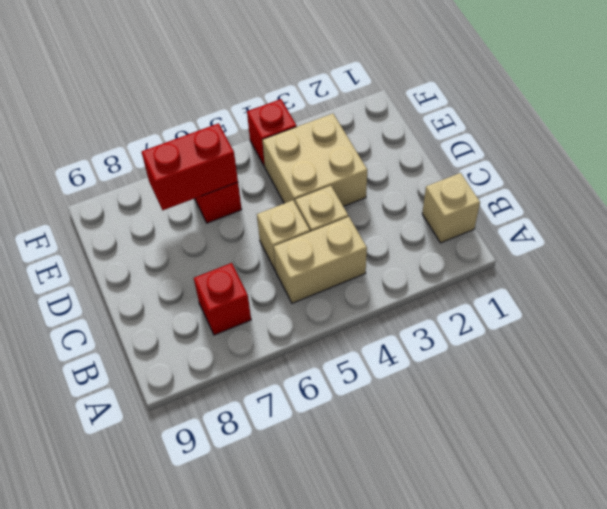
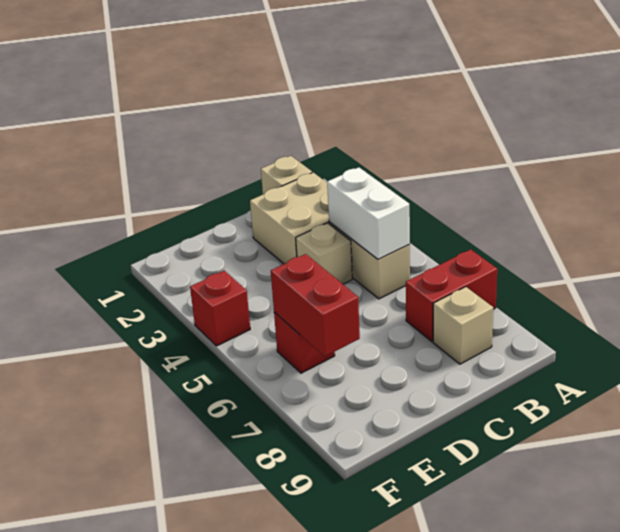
none -> white brick B4:B5 level 2
red brick B7 level 1 -> red brick A7:B7 level 1
tan brick C5 level 1 -> tan brick B8 level 1
tan brick D3:E4 level 1 -> tan brick B2:C3 level 1

